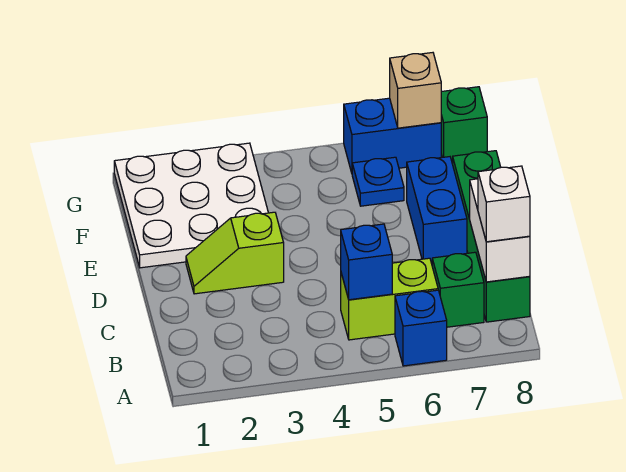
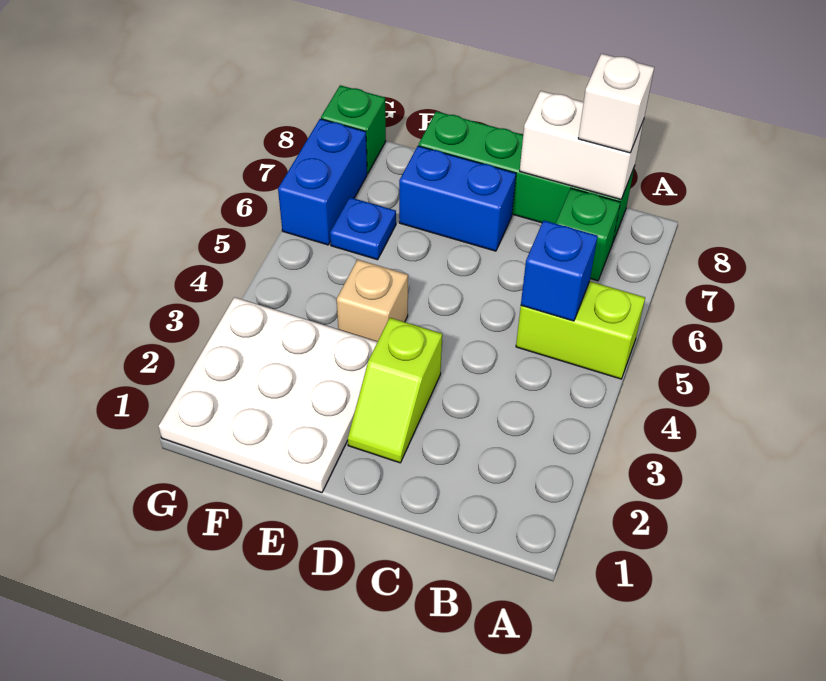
blue brick A6 level 1 -> none
lime brick B5:B6 level 1 -> lime brick A5:B5 level 1
tan brick G7 level 2 -> tan brick E4 level 1

